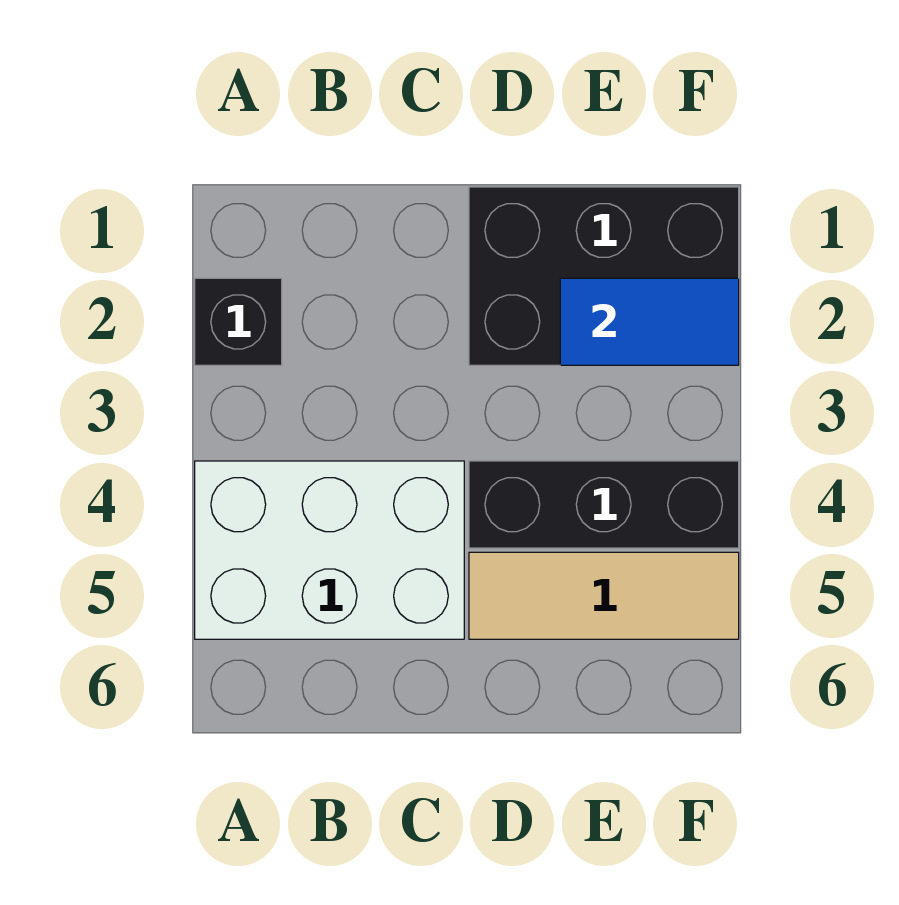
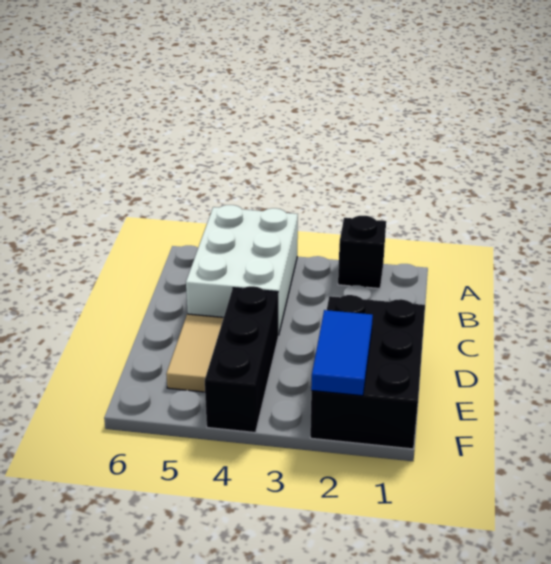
tan tile D5:F5 level 1 -> tan tile D5:E5 level 1

